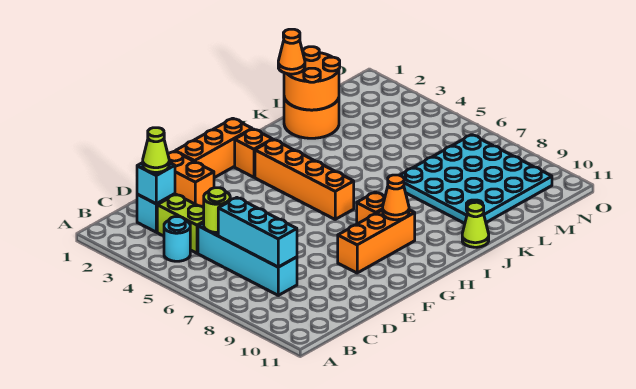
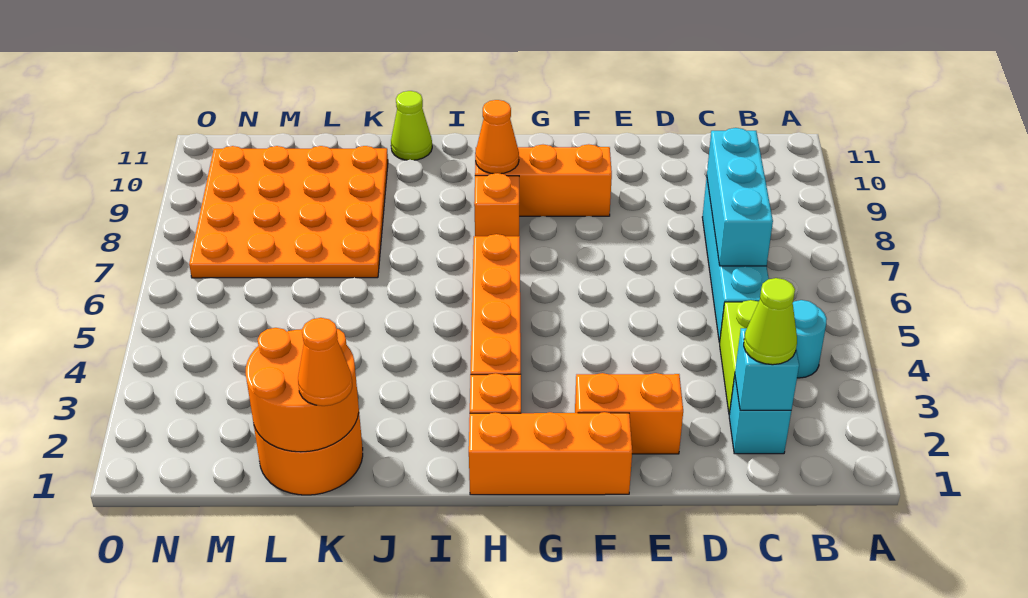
lime round brick C5 level 2 -> none
orange brick E1:E2 level 1 -> orange brick E2:F2 level 1
cyan plate K7:N10 level 1 -> orange plate K7:N10 level 1

